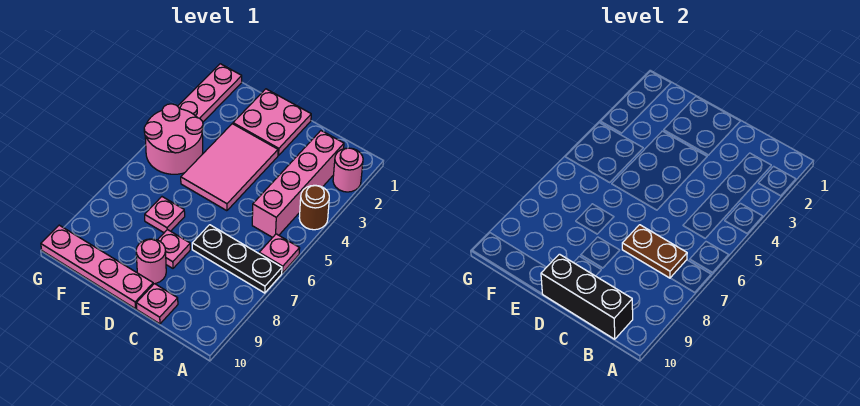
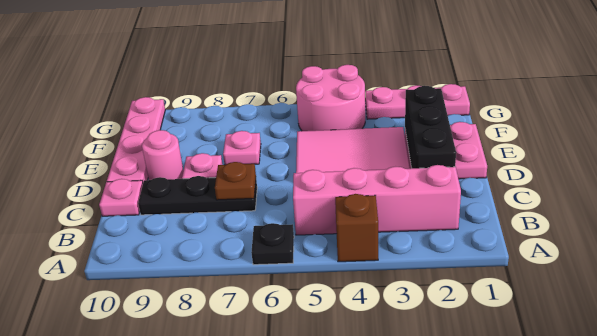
pink round brick A2 level 1 -> none
brown round brick A4 level 1 -> brown brick A4 level 1
pink plate A6 level 1 -> black plate A6 level 1
black plate A7:C7 level 1 -> black plate C7:C9 level 1
brown plate B7:C7 level 2 -> brown plate C7 level 2
black brick B10:D10 level 2 -> black brick C2:E2 level 2

